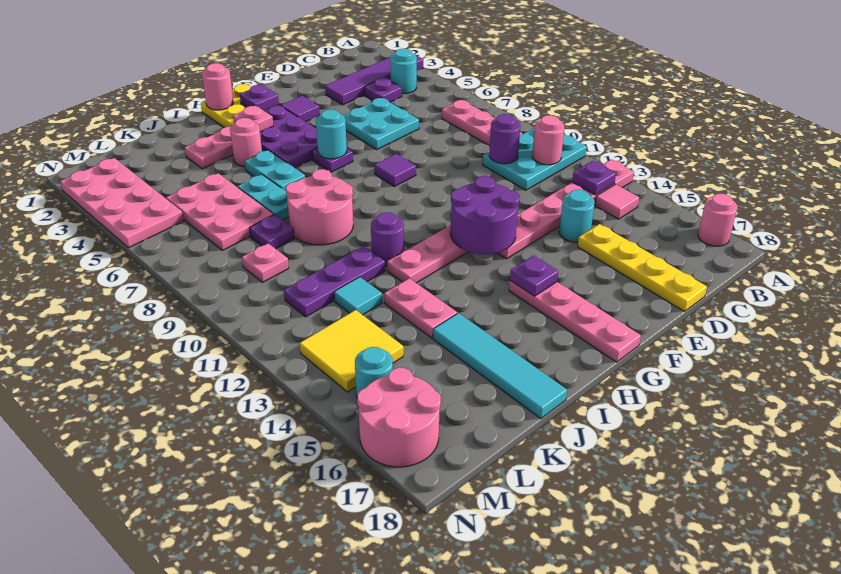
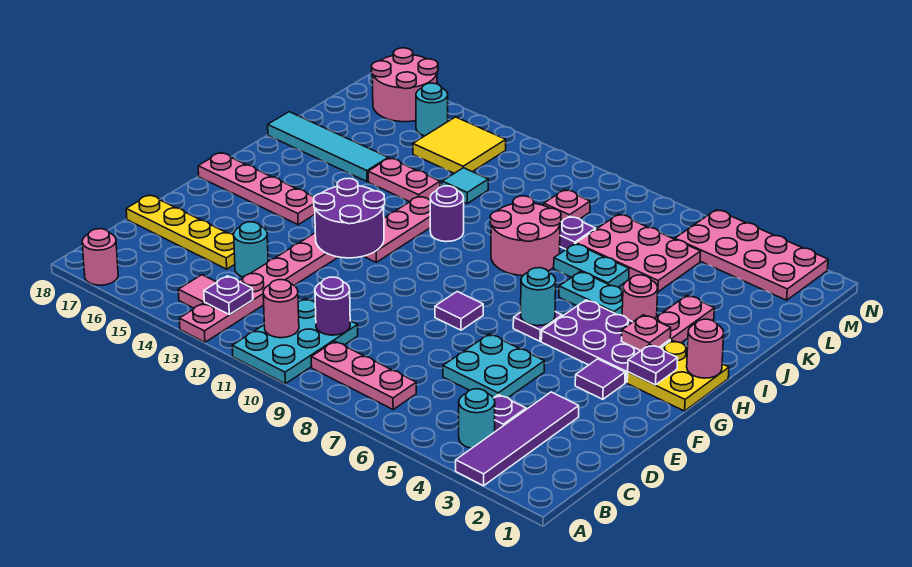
purple plate G15 level 2 -> none
purple plate J11:L11 level 1 -> none

